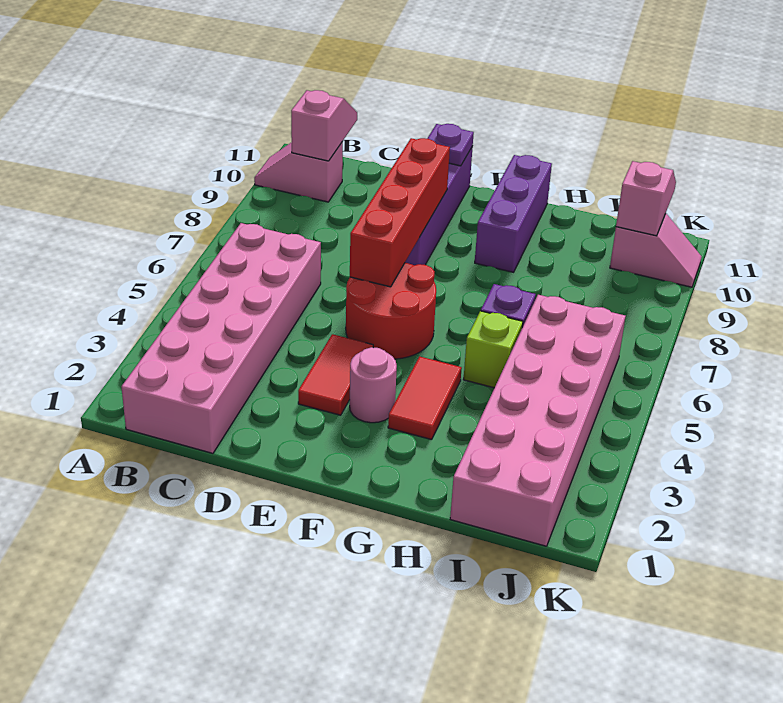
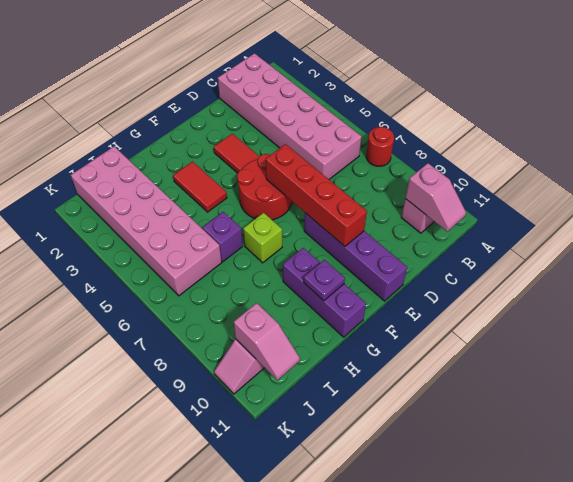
none -> red round brick A7 level 1
purple plate E11 level 2 -> purple plate G10 level 2
pink round brick F3 level 1 -> none
lime brick H5 level 1 -> lime brick G7 level 1

